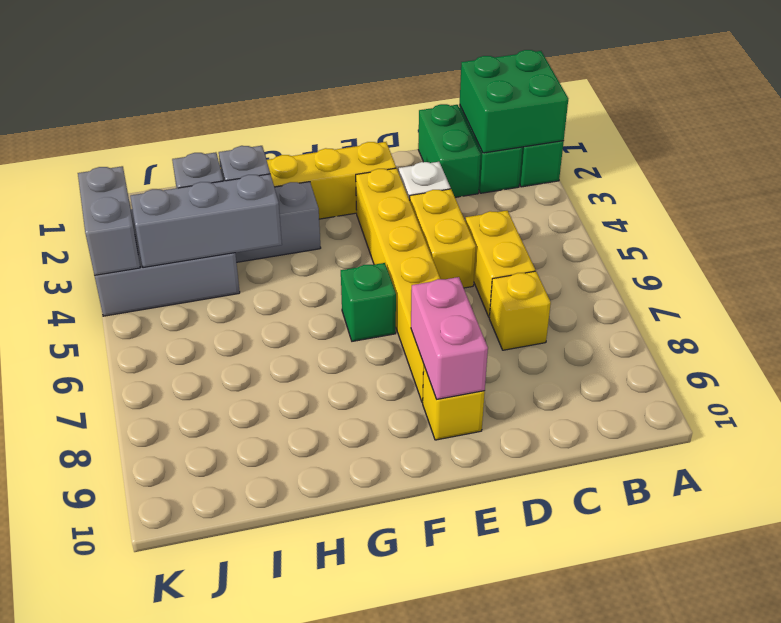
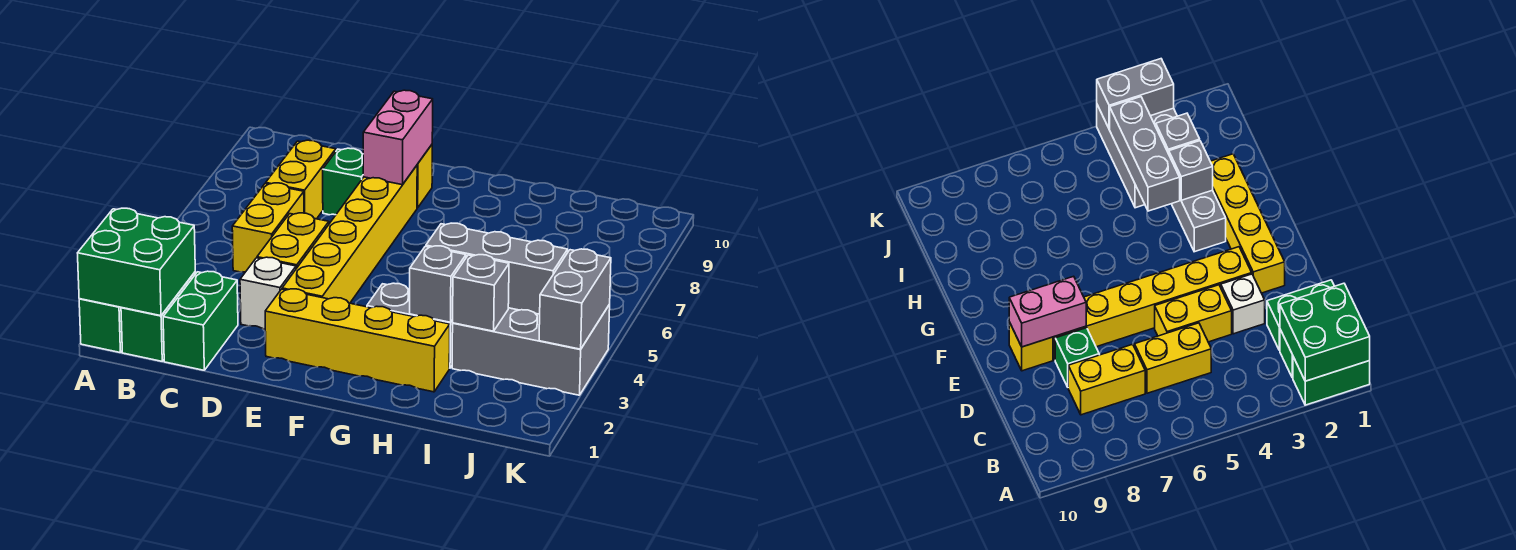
yellow brick C7 level 1 -> yellow brick C7:C8 level 1
green brick F6 level 1 -> green brick D8 level 1

